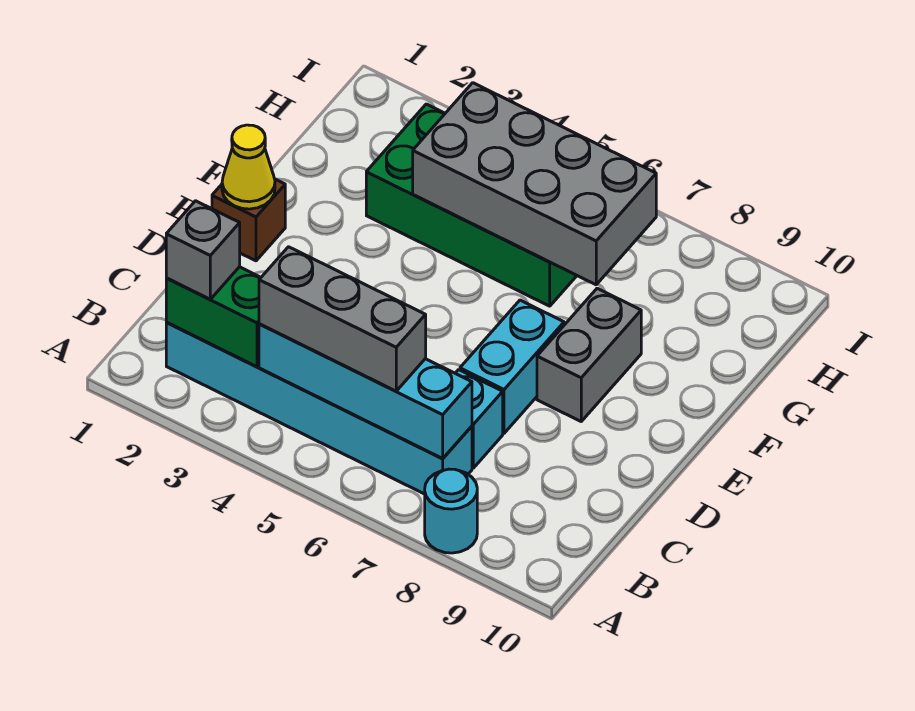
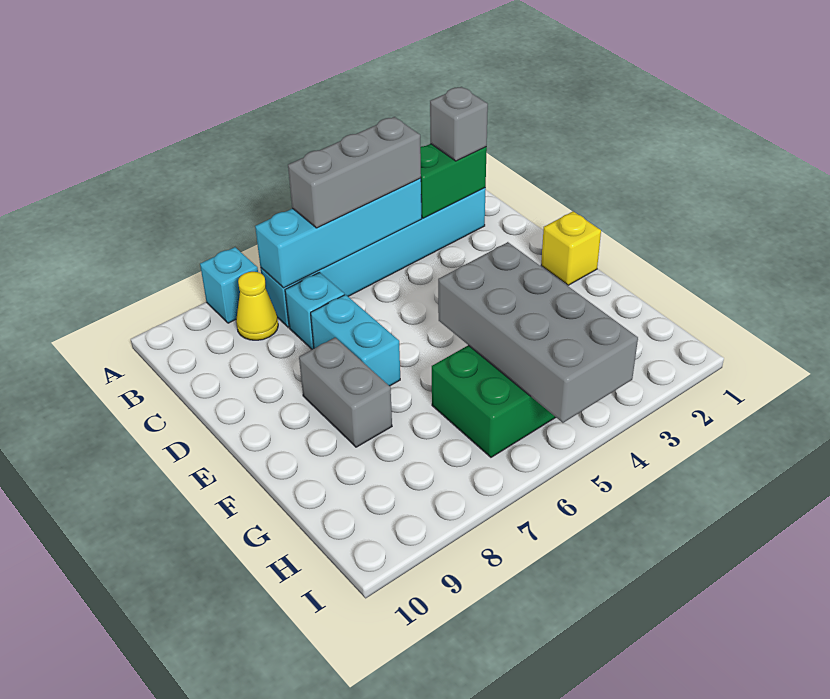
cyan round brick A8 level 1 -> cyan brick A8 level 1
brown brick E1 level 1 -> yellow brick E1 level 1
yellow cone E1 level 2 -> yellow cone B8 level 1
grey brick G4:H7 level 2 -> grey brick F4:I5 level 2

